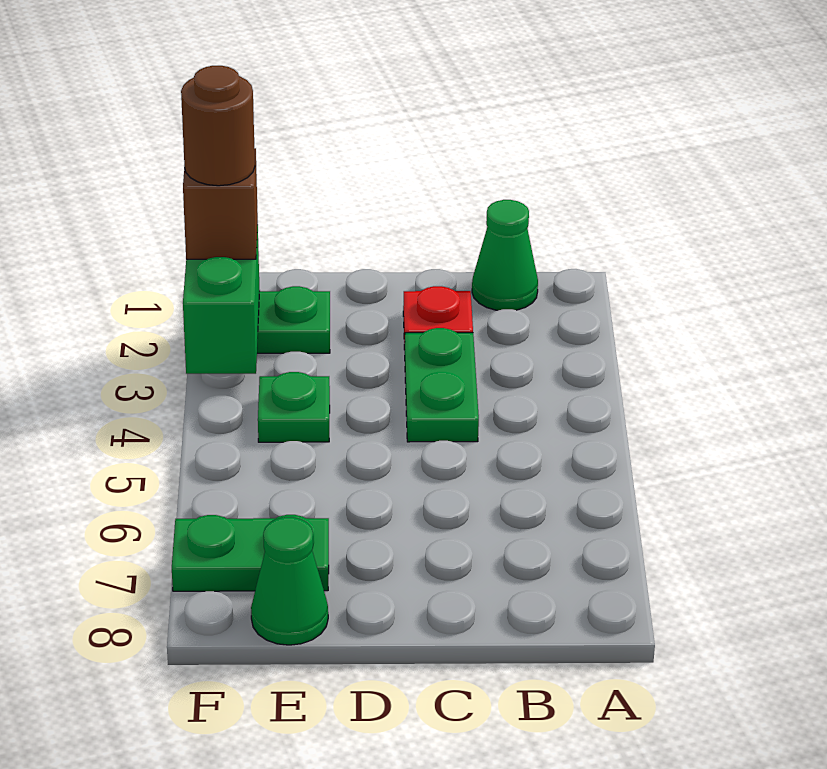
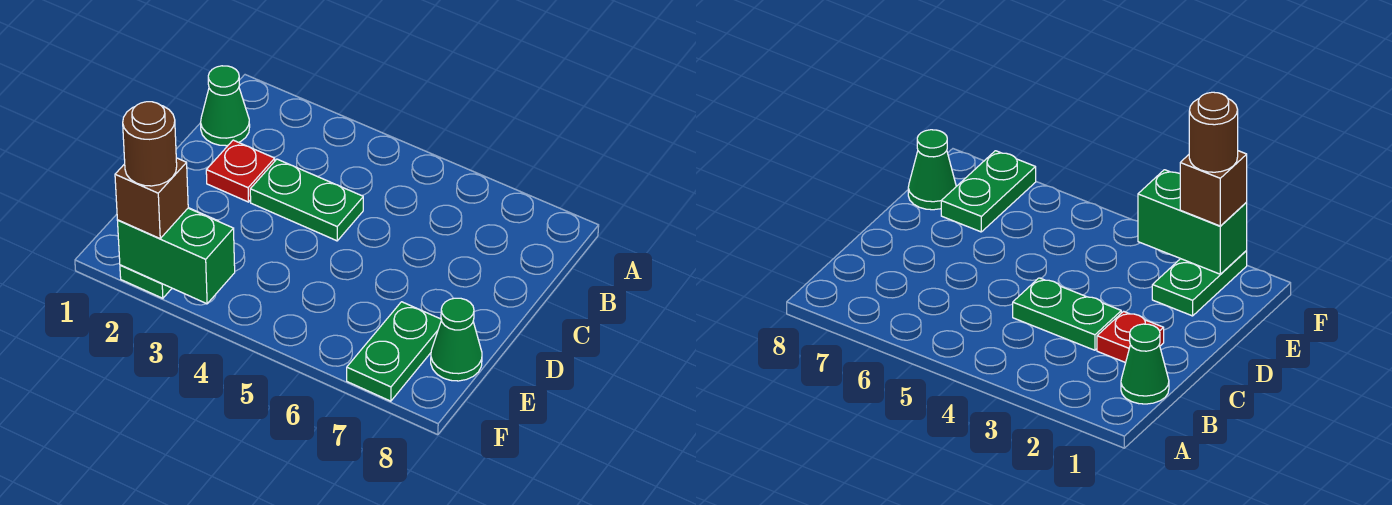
green plate E4 level 1 -> none

